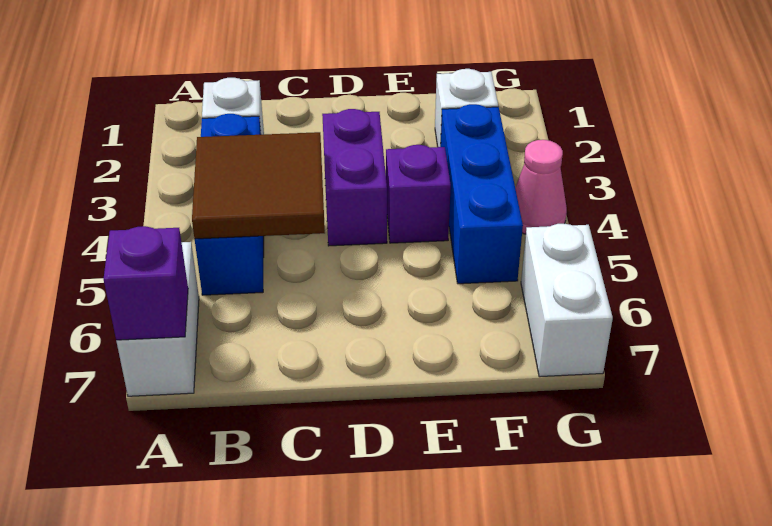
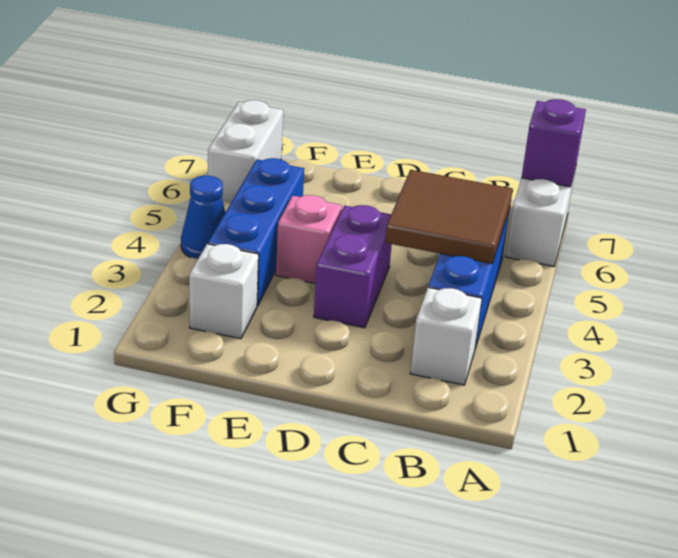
purple brick E4 level 1 -> pink brick E4 level 1
pink cone G4 level 1 -> blue cone G4 level 1

